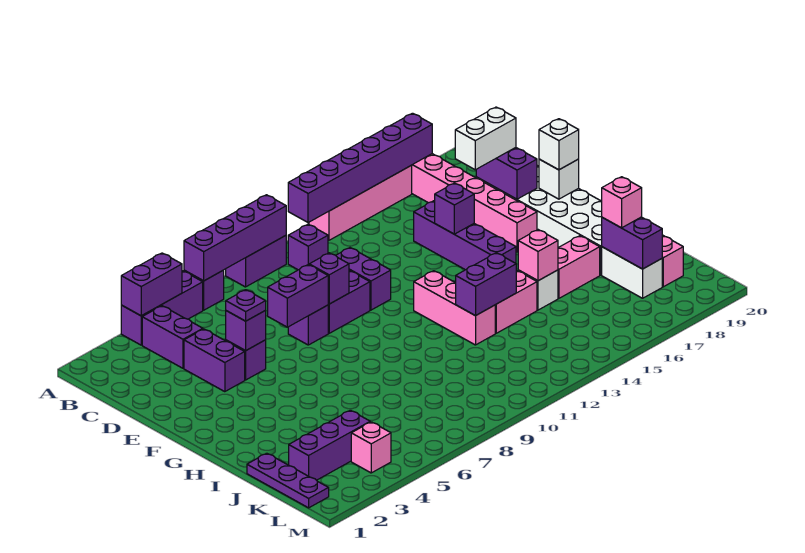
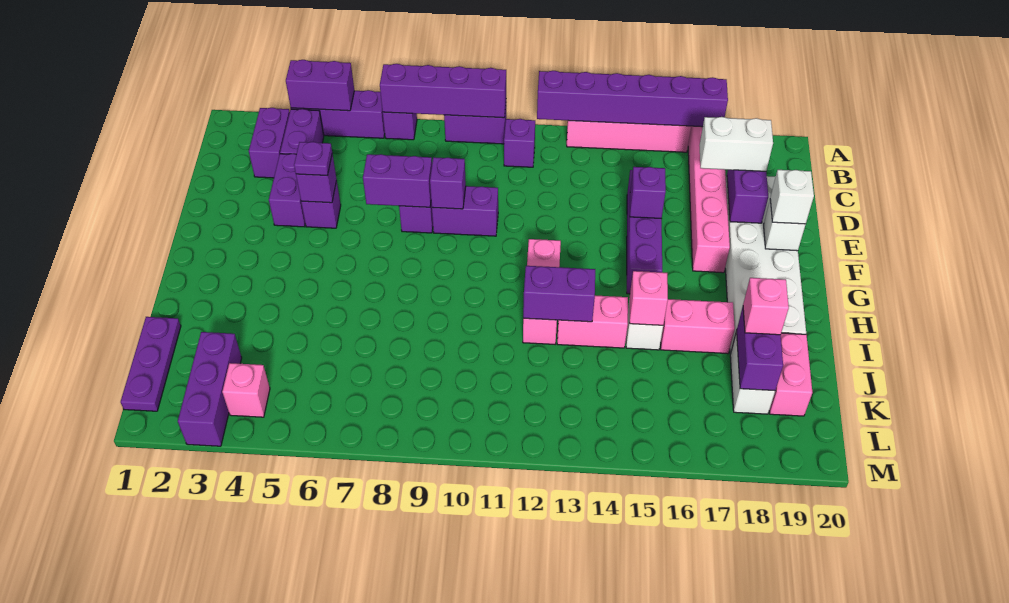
purple brick D11:E11 level 1 -> purple brick B3:C3 level 1
purple brick K2:K4 level 1 -> purple brick K3:M3 level 1

